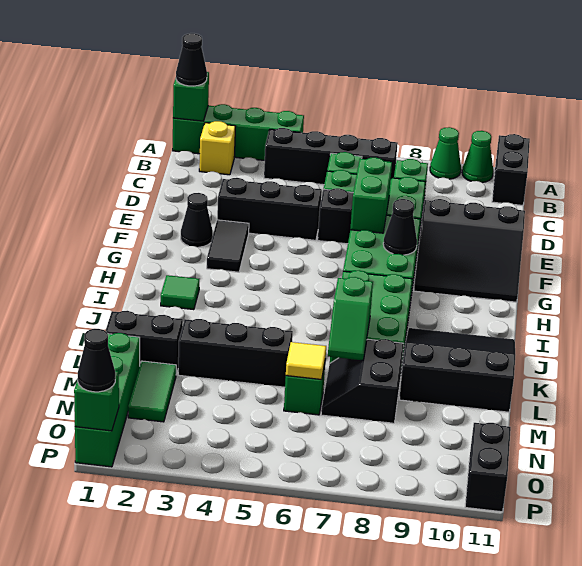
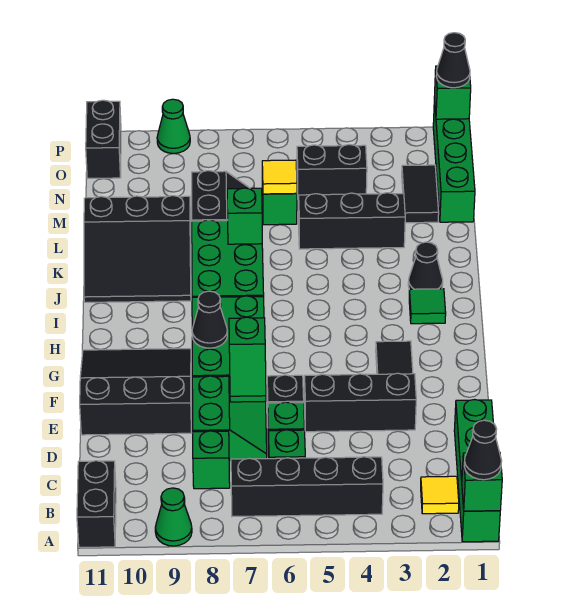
green brick A1:A4 level 1 -> green brick A1:D1 level 1
green cone A10 level 1 -> green cone P9 level 1
yellow brick B2 level 1 -> yellow tile B2 level 1
green brick E7:F7 level 2 -> green slope E7:F7 level 2 top F
black cone F2 level 1 -> black cone J2 level 1
black brick L1:L2 level 1 -> black brick N4:N5 level 1
green tile M2:N2 level 1 -> black tile M2:N2 level 1

